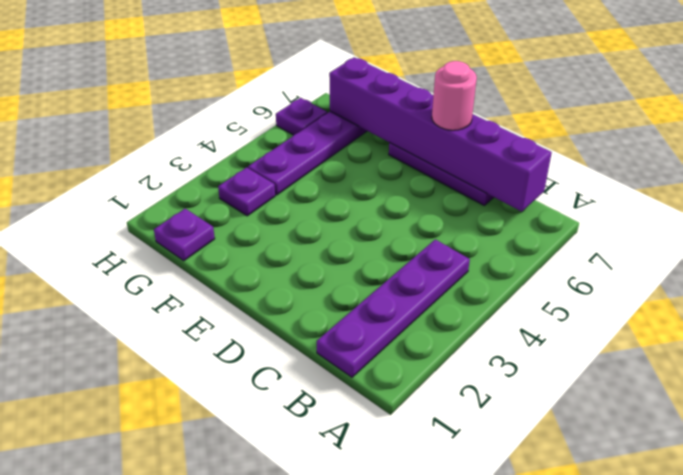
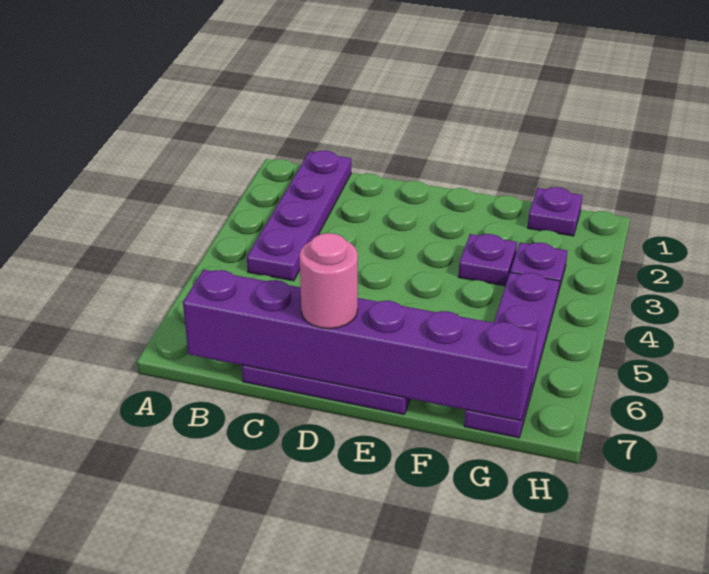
purple plate H6 level 1 -> purple plate F3 level 1

